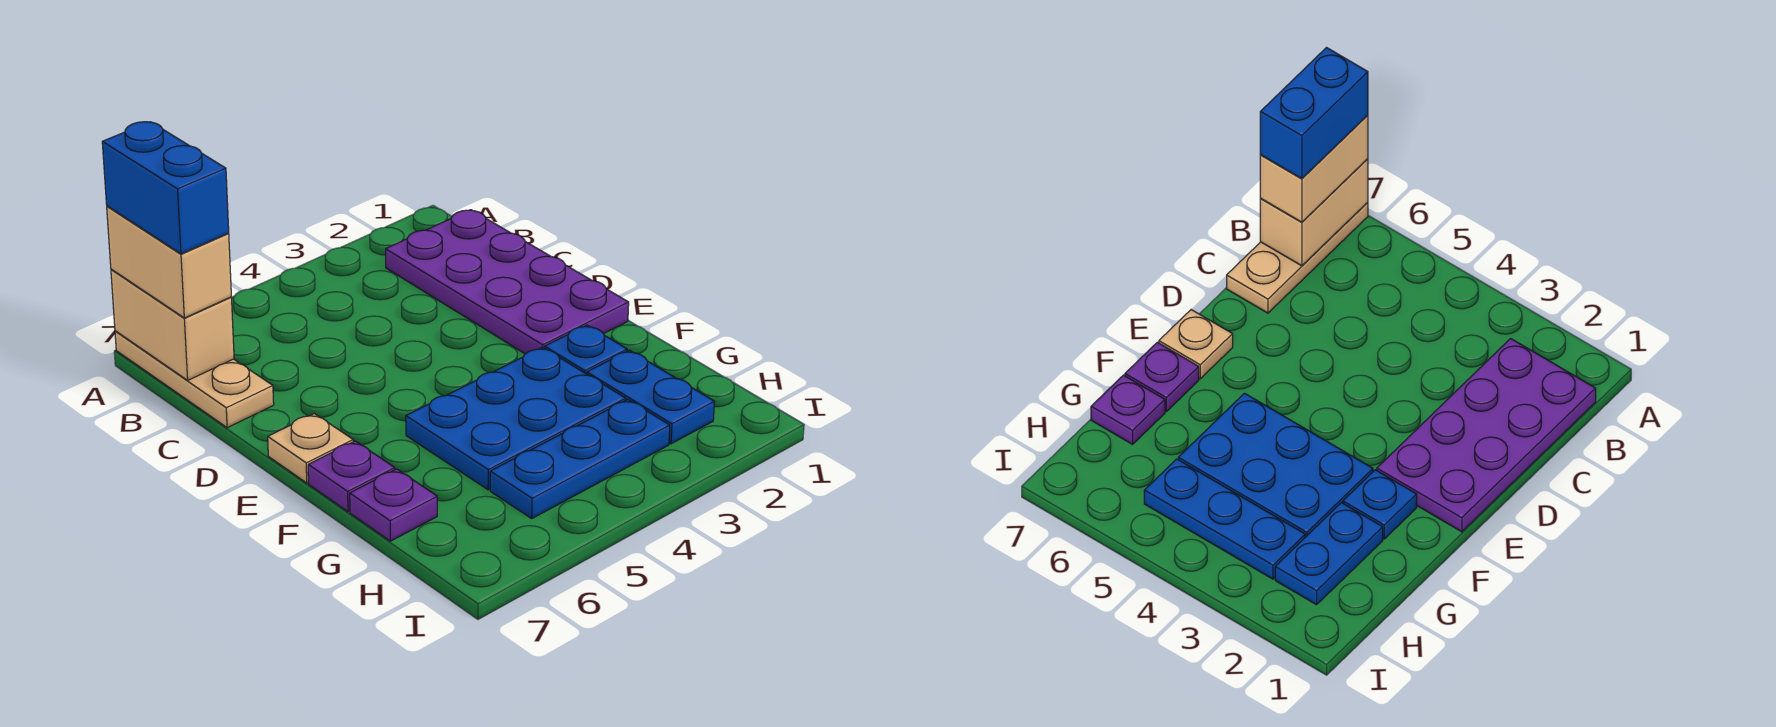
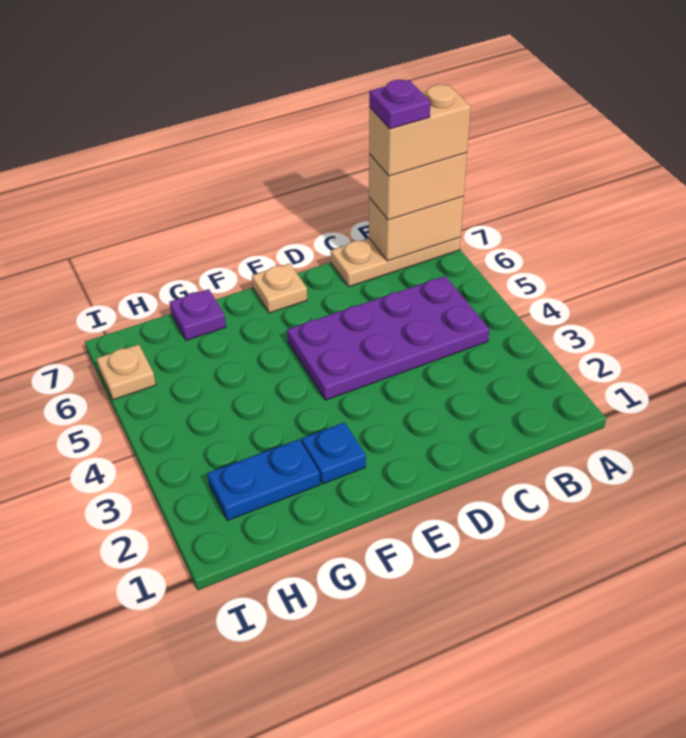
blue brick A7:B7 level 4 -> tan brick A7:B7 level 4
purple plate B1:E2 level 1 -> purple plate B4:E5 level 1
blue plate F3:G5 level 1 -> none
purple plate F7 level 1 -> purple plate B7 level 5
blue plate H3:H5 level 1 -> none
none -> tan plate I6 level 1

